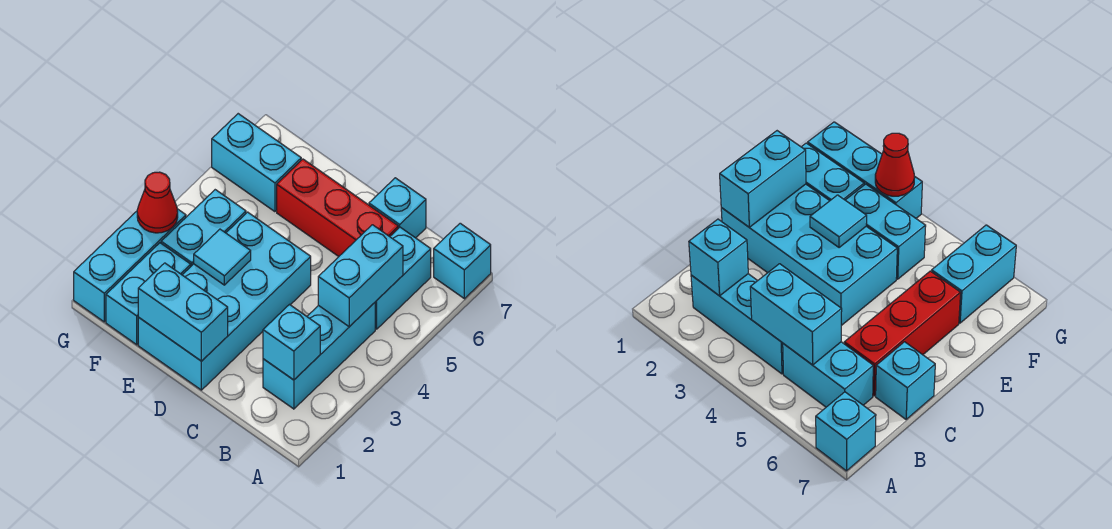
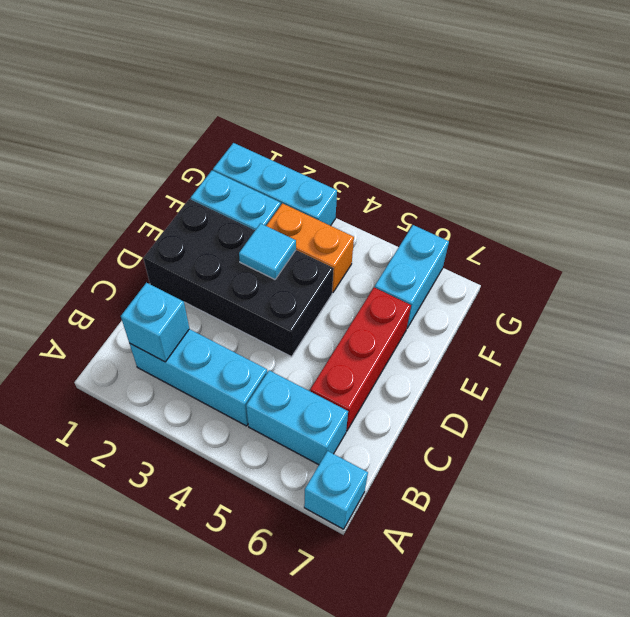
cyan brick B4:B5 level 2 -> none
cyan brick C7 level 1 -> none
cyan brick D1:E4 level 1 -> black brick D1:E4 level 1
cyan brick D1:E1 level 2 -> none
cyan brick F3:F4 level 1 -> orange brick F3:F4 level 1
red cone G3 level 2 -> none

